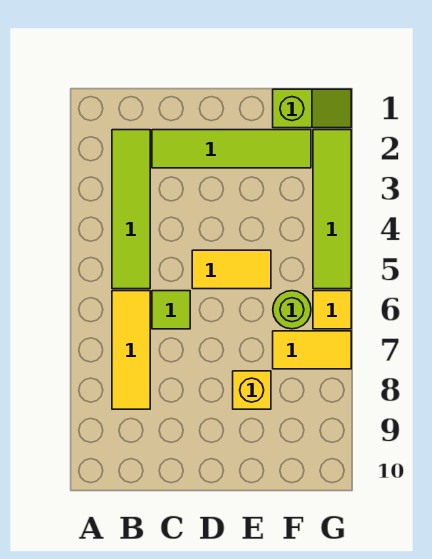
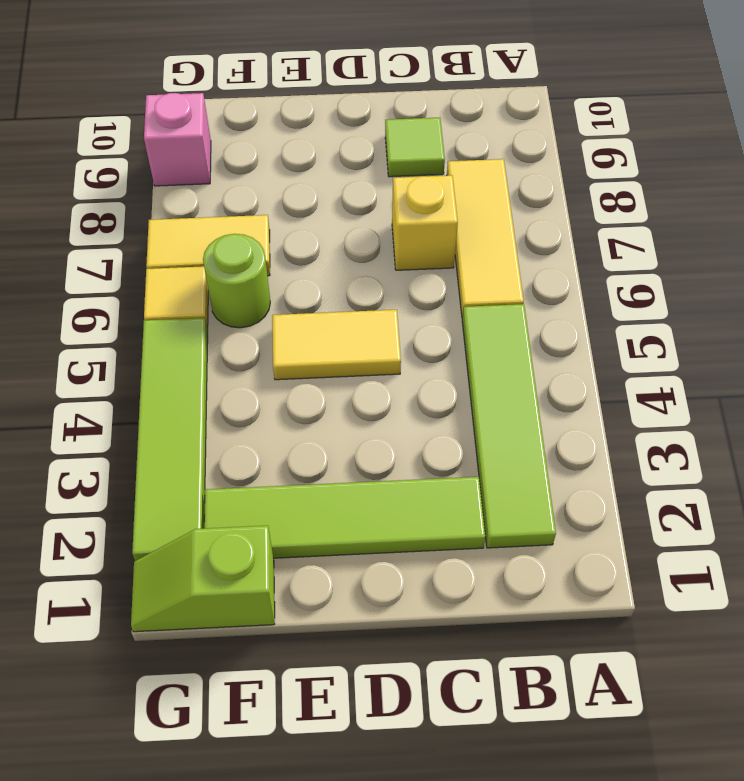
lime tile C6 level 1 -> lime tile C9 level 1
yellow brick E8 level 1 -> yellow brick C7 level 1
none -> pink brick G9 level 1

